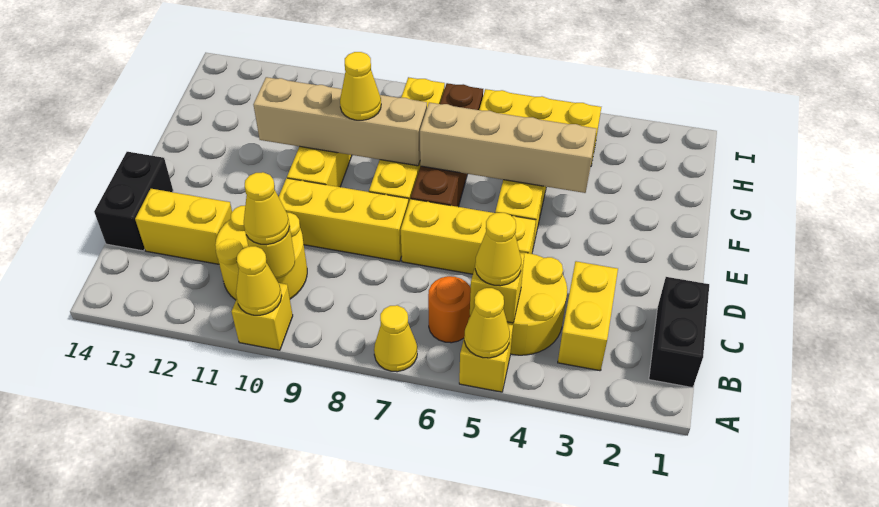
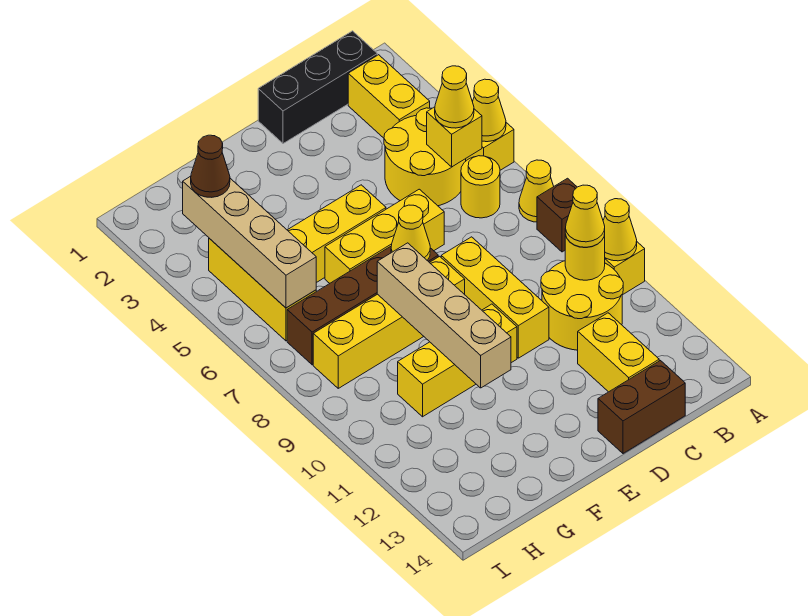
none -> brown brick A8 level 1
black brick B1:C1 level 1 -> black brick B1:D1 level 1
yellow brick B3:C3 level 1 -> yellow brick B2:B3 level 1
orange round brick B6 level 1 -> yellow round brick B6 level 1
black brick C14:D14 level 1 -> brown brick C14:D14 level 1
yellow brick D5:D7 level 1 -> yellow brick D6:F6 level 1
tan brick F4:F7 level 2 -> tan brick H3:H6 level 2
yellow cone F9 level 3 -> yellow cone E7 level 2
none -> brown cone H3 level 3

